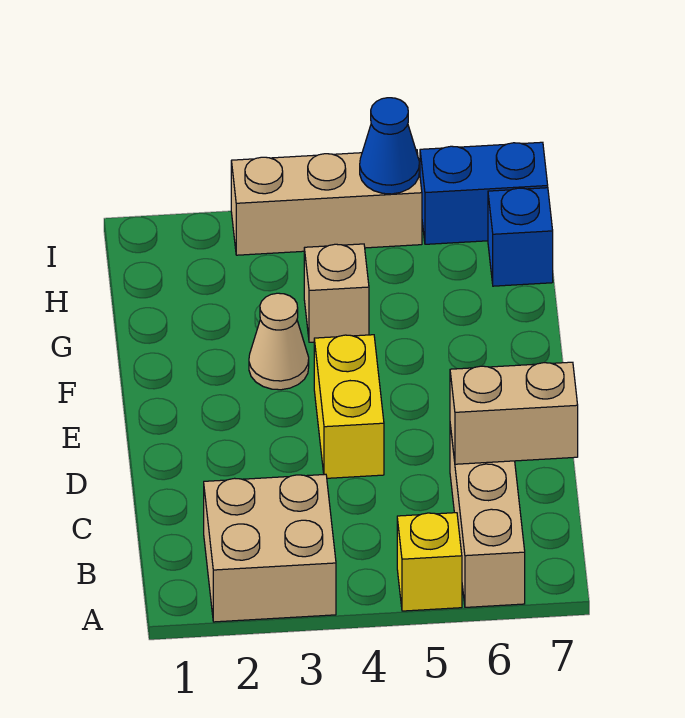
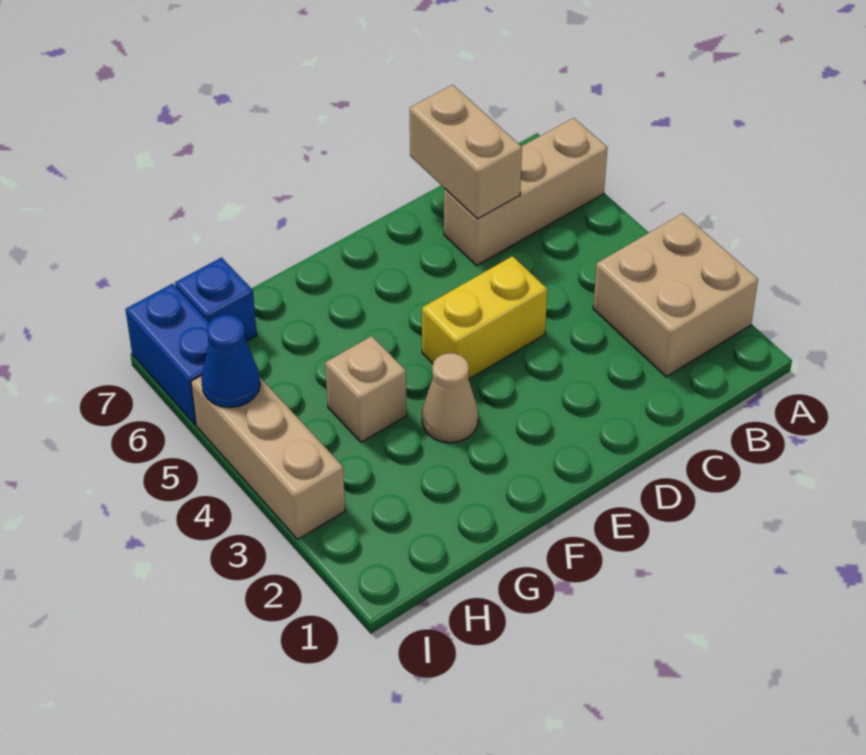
yellow brick A5 level 1 -> none

